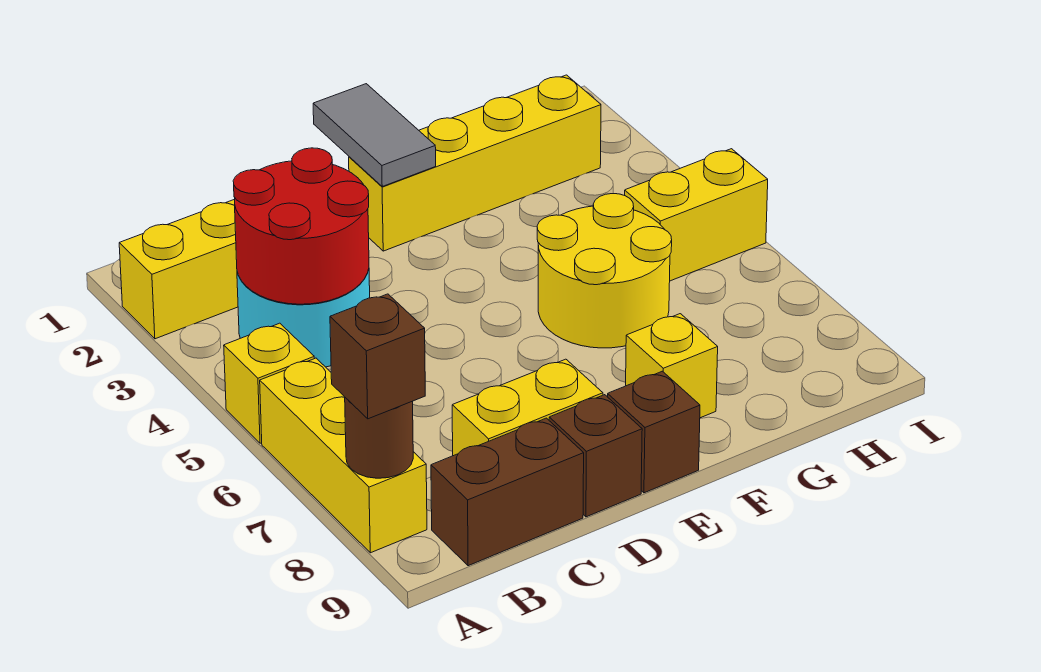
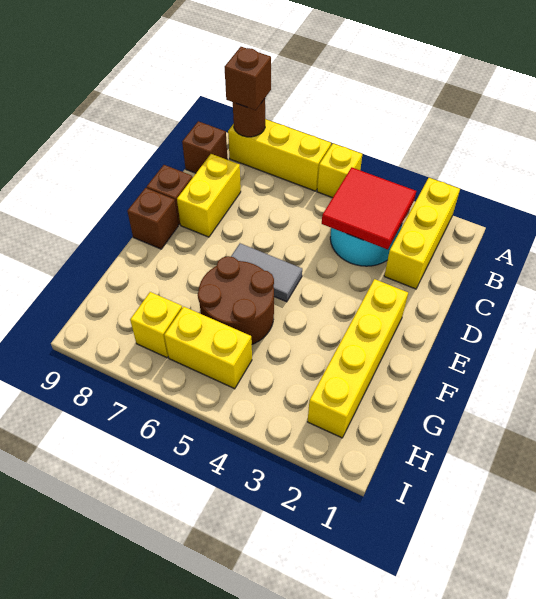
red round brick B3:C4 level 2 -> red tile B3:C4 level 2
brown brick B9:C9 level 1 -> brown brick B9 level 1
grey tile E1:E2 level 2 -> grey tile E5:E6 level 1
yellow round brick F5:G6 level 1 -> brown round brick F5:G6 level 1
yellow brick F8 level 1 -> yellow brick H7 level 1
yellow brick H5:I5 level 1 -> yellow brick H5:H6 level 1

